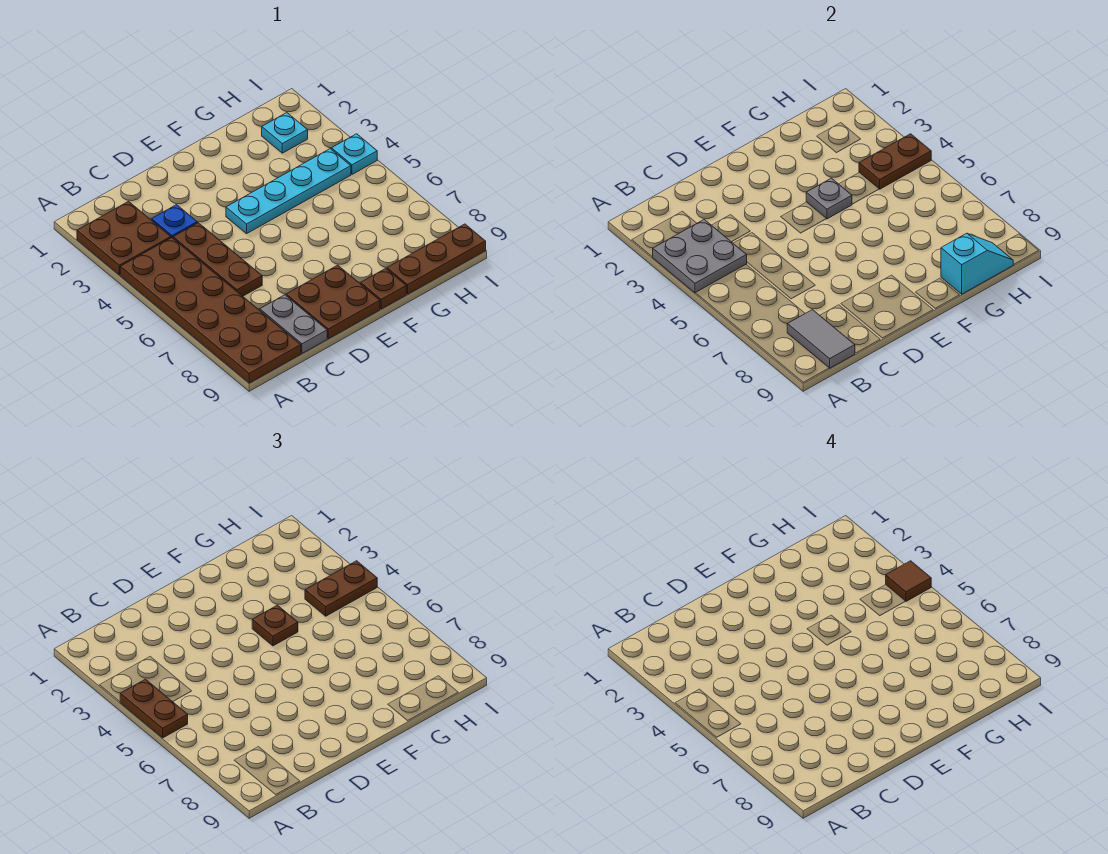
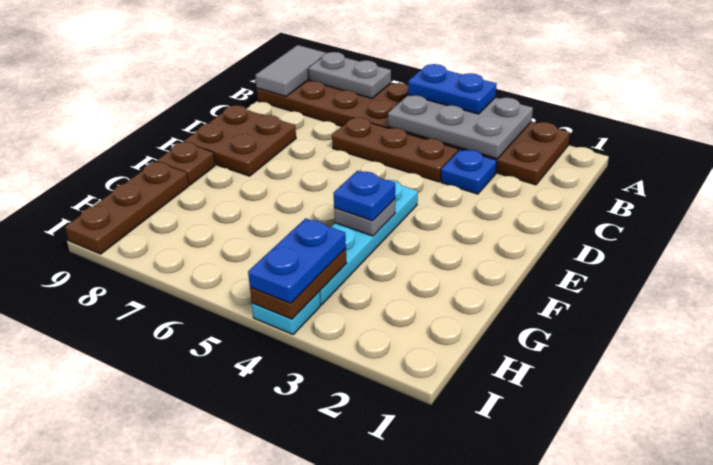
grey plate A3:B4 level 2 -> grey plate A3:B5 level 2
brown plate A4:A5 level 3 -> blue plate A4:A5 level 3
grey tile B8:B9 level 2 -> grey tile A9:B9 level 2
grey plate C8:C9 level 1 -> grey plate A7:A8 level 2
brown plate F4 level 3 -> blue plate F4 level 3
cyan slope G9:H9 level 2 top G -> none
cyan plate H2 level 1 -> none
brown plate H4:I4 level 3 -> blue plate H4:I4 level 3
brown tile I4 level 4 -> none

